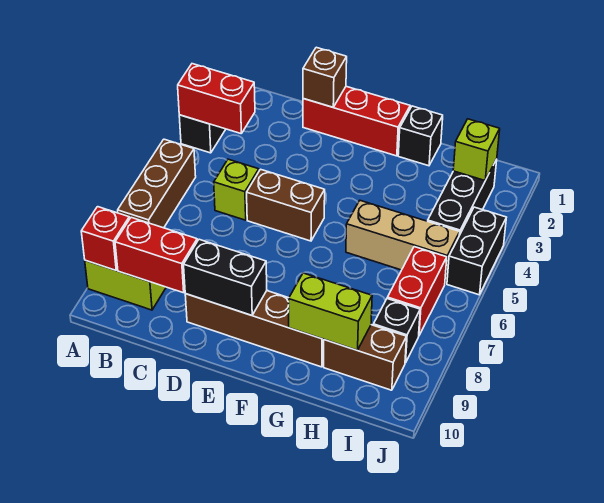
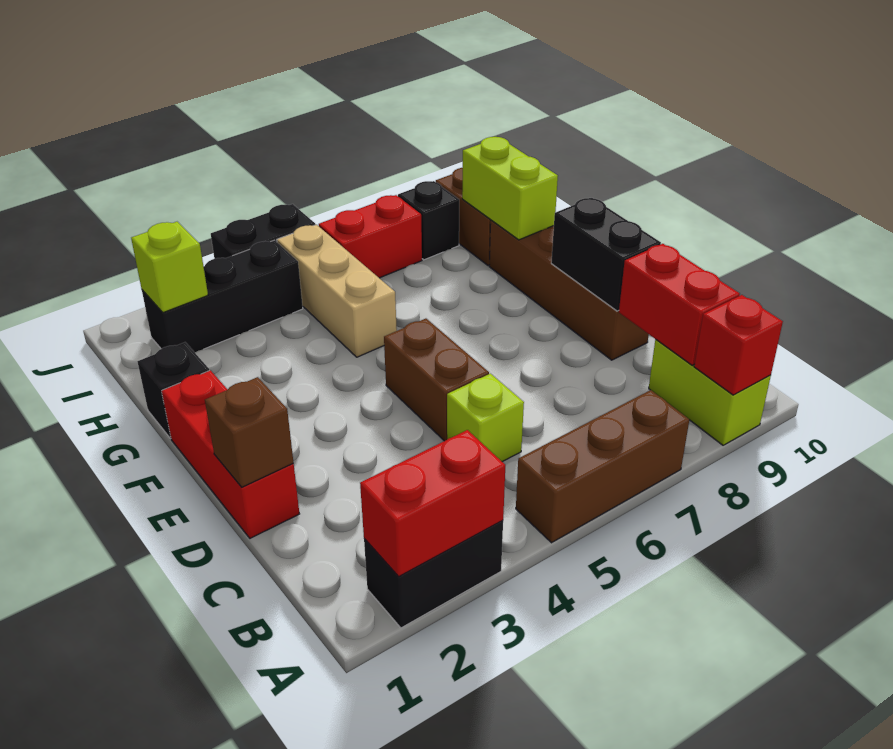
red brick A3:B3 level 2 -> red brick A2:A3 level 2

